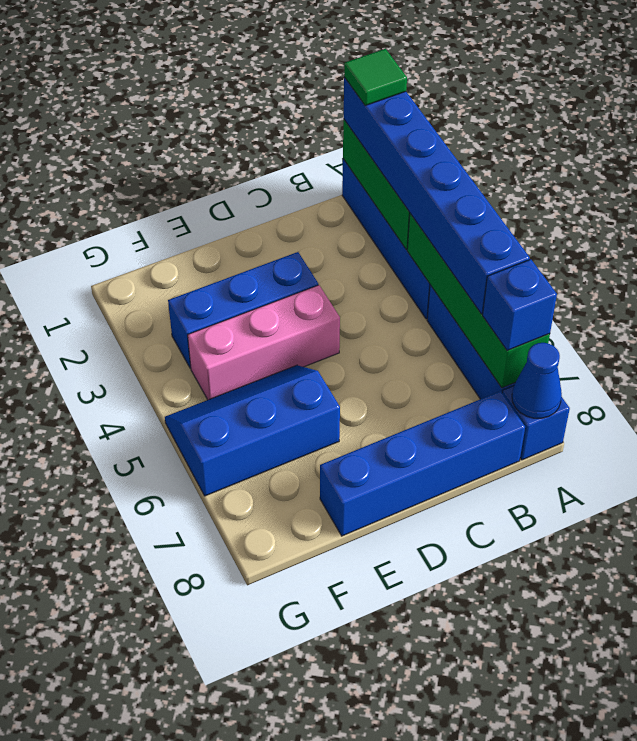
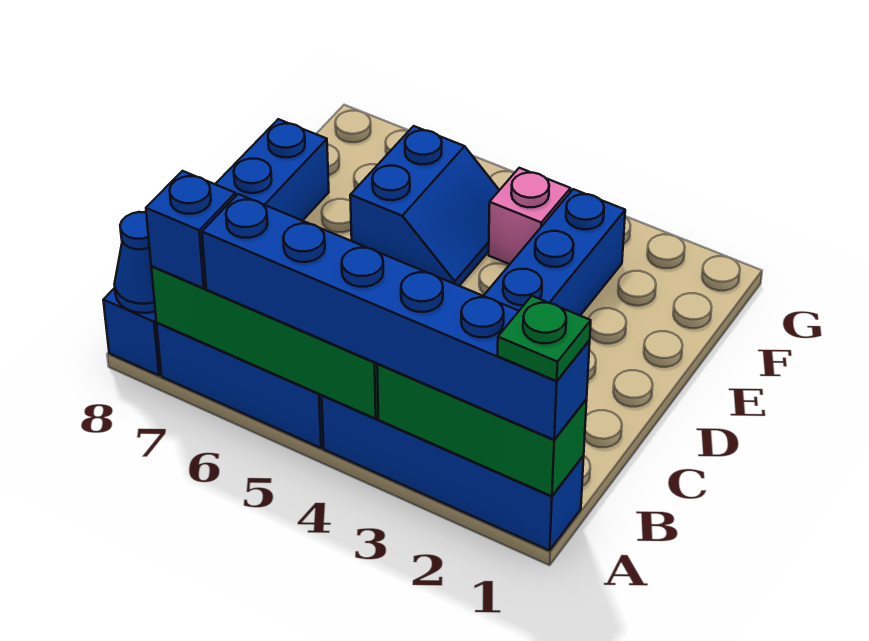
green tile A1 level 4 -> green plate A1 level 4
pink brick D4:F4 level 1 -> pink brick F4 level 1
blue slope E5:G6 level 1 top 6 -> blue slope E5:F6 level 1 top 6

